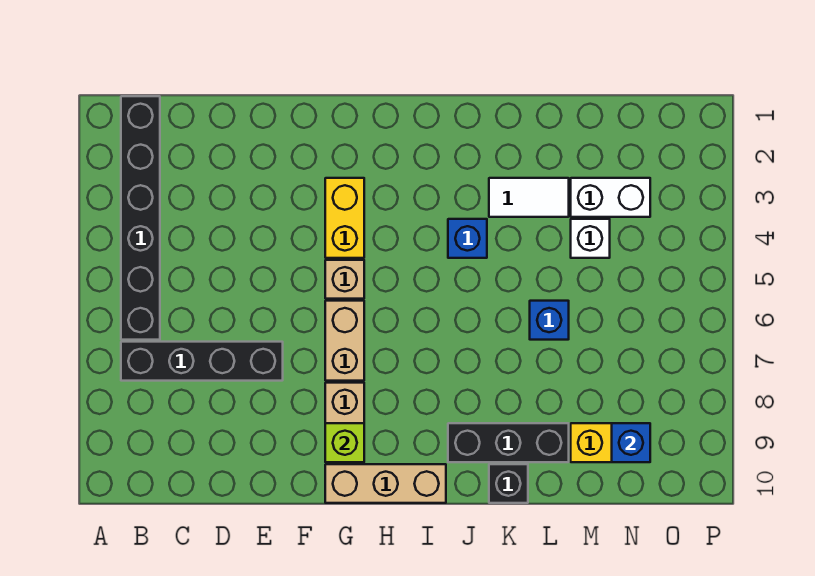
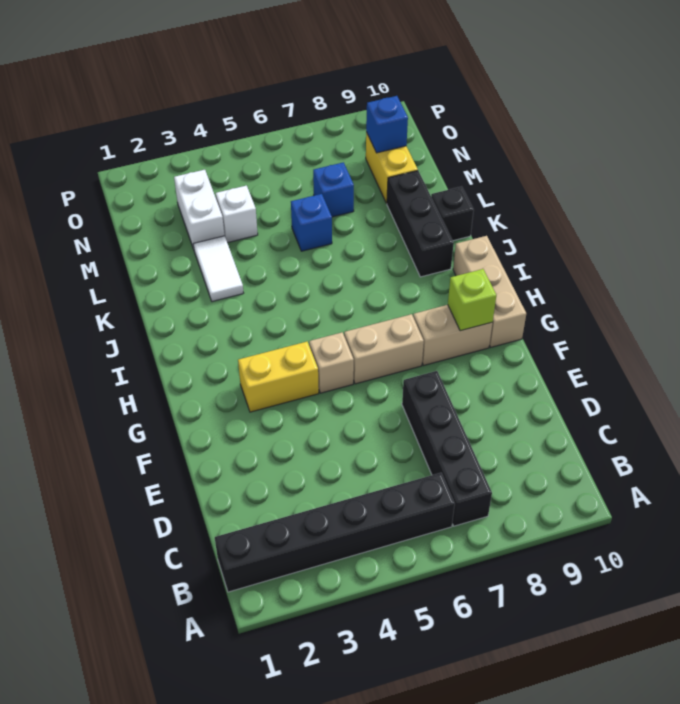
blue brick J4 level 1 -> blue brick M7 level 1

